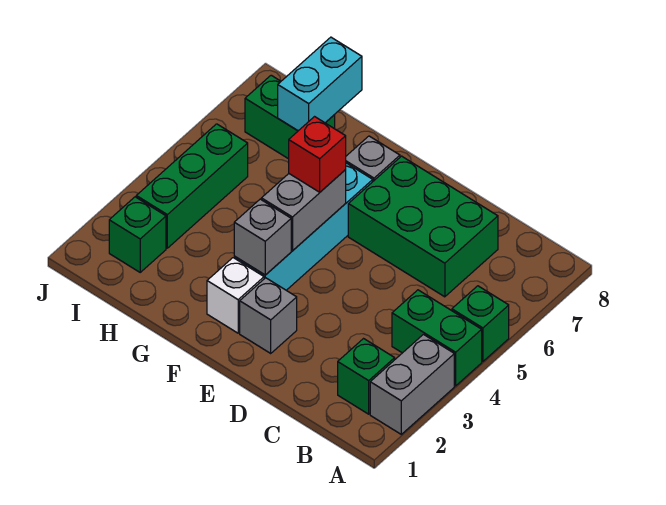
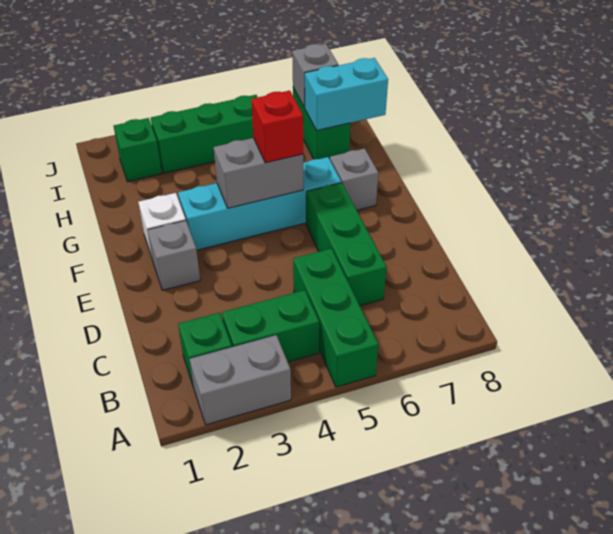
green brick A4:B4 level 1 -> green brick B3:B4 level 1
green brick A5 level 1 -> green brick A5:C5 level 1
green brick C6:E7 level 1 -> green brick C6:E6 level 1
grey brick F3 level 2 -> grey brick I7 level 2

